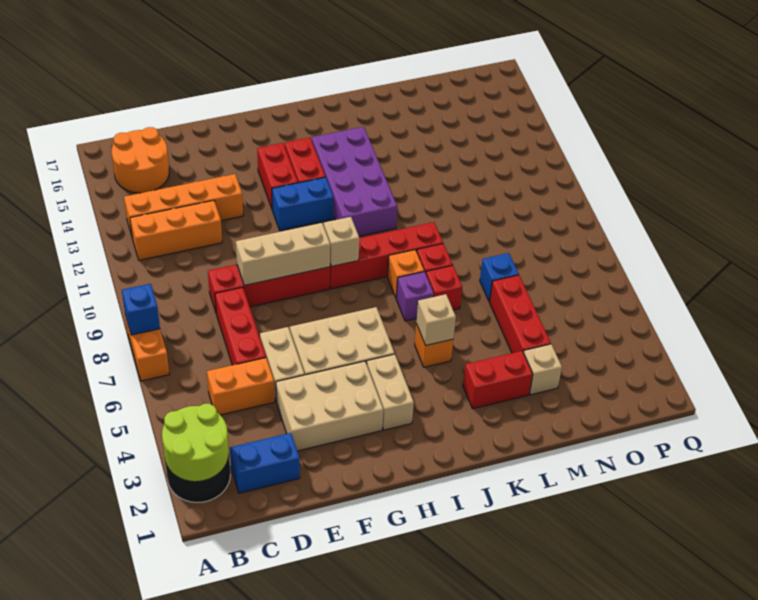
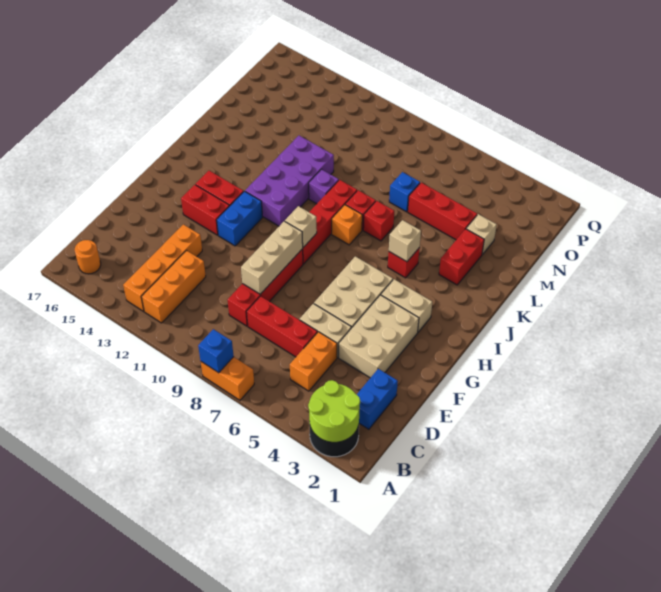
orange round brick B15:C16 level 1 -> orange round brick B16 level 1
purple brick I11:J14 level 1 -> purple brick I11:L12 level 1
orange brick J5 level 1 -> red brick J5 level 1
purple brick J7 level 1 -> purple brick K10 level 1

